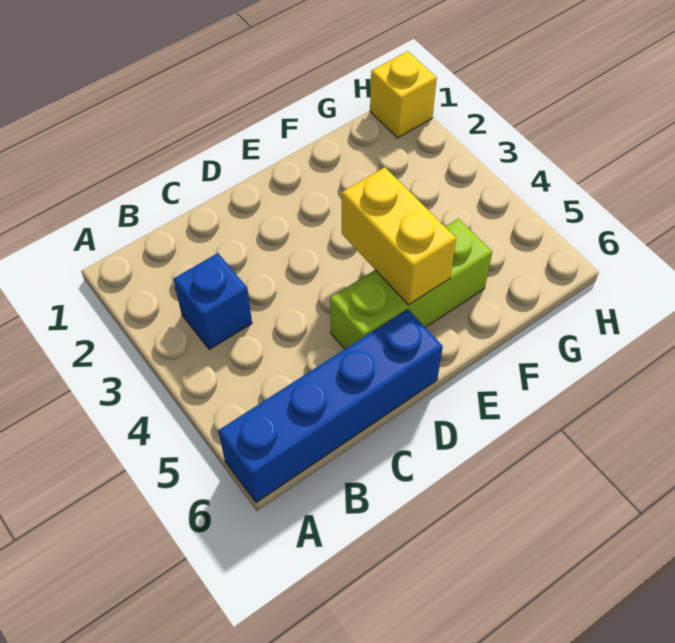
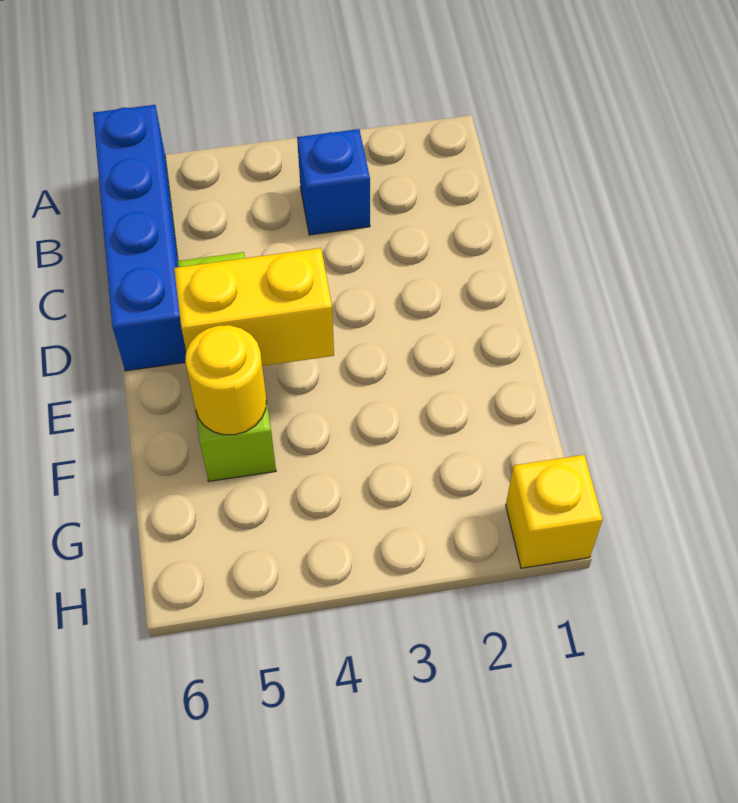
none -> yellow round brick F5 level 2

